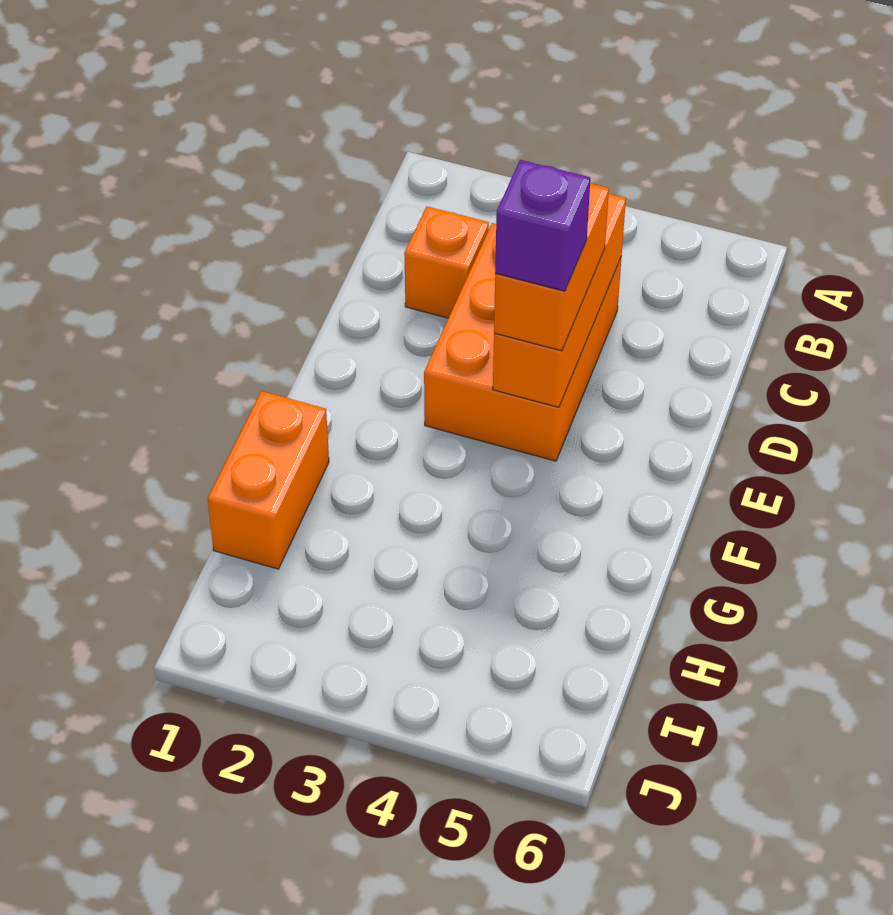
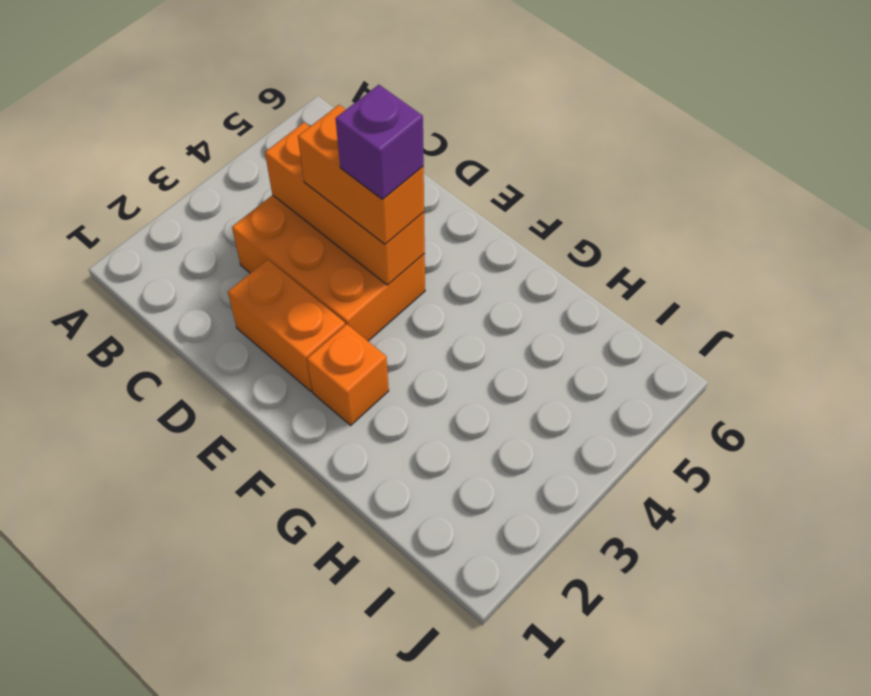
orange brick C2 level 1 -> orange brick F2 level 1
orange brick G1:H1 level 1 -> orange brick D2:E2 level 1

